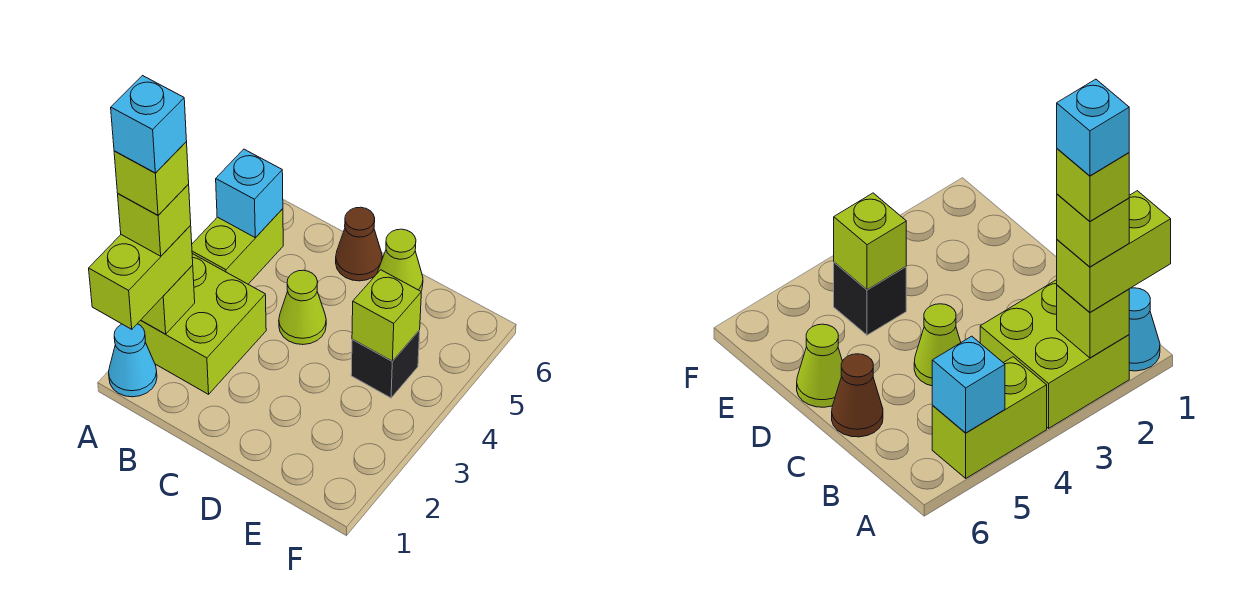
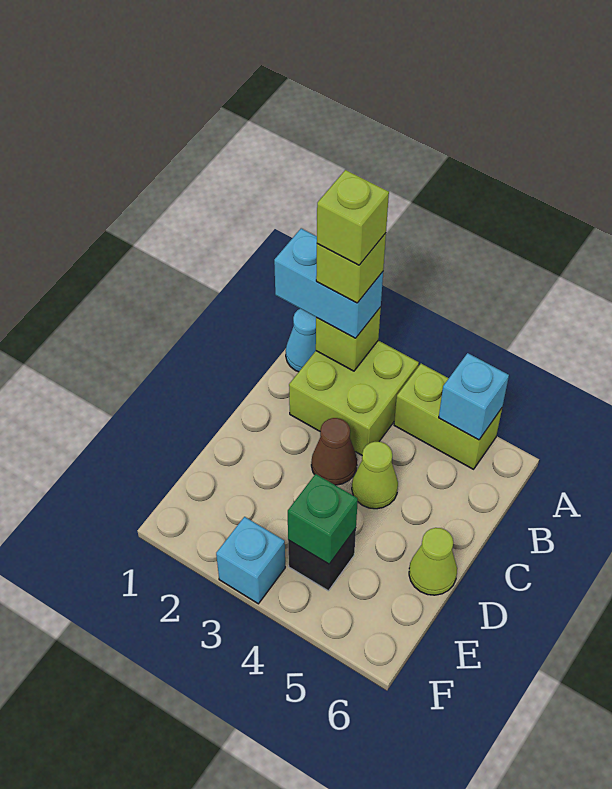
lime brick A1:A2 level 3 -> cyan brick A1:A2 level 3
cyan brick A2 level 6 -> cyan brick F3 level 1
brown cone C6 level 1 -> brown cone C3 level 1
lime brick E4 level 2 -> green brick E4 level 2

